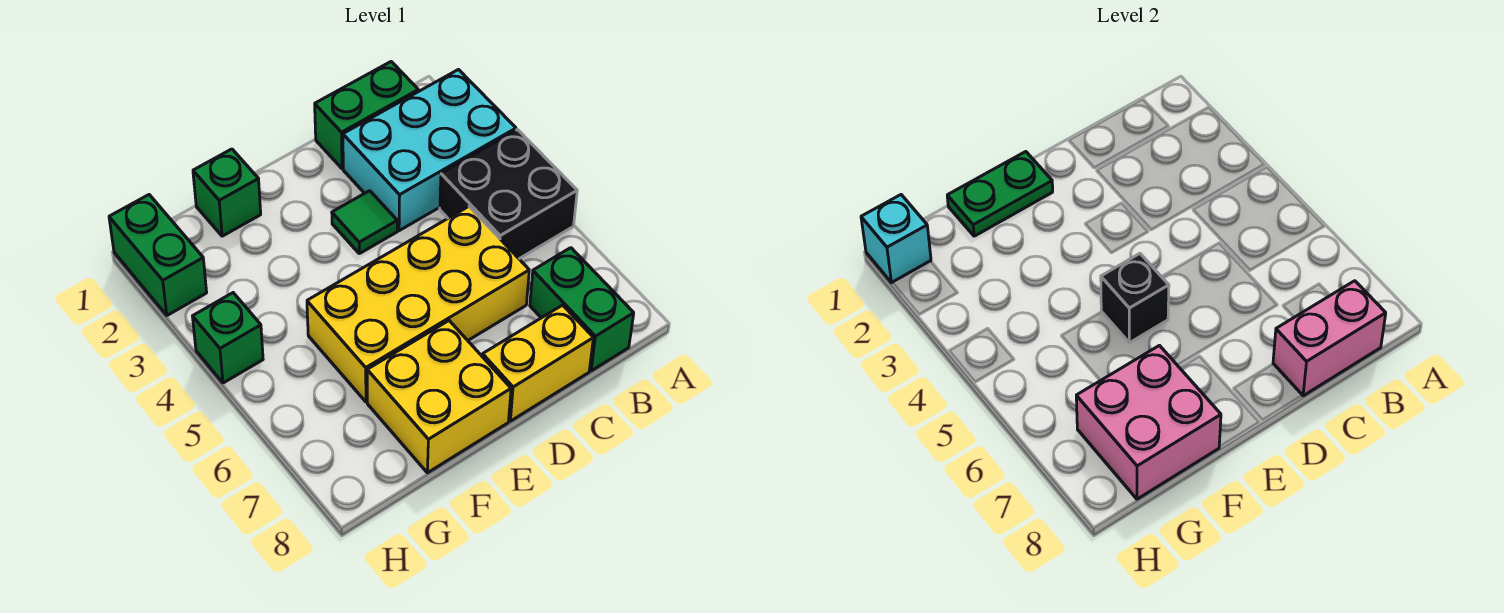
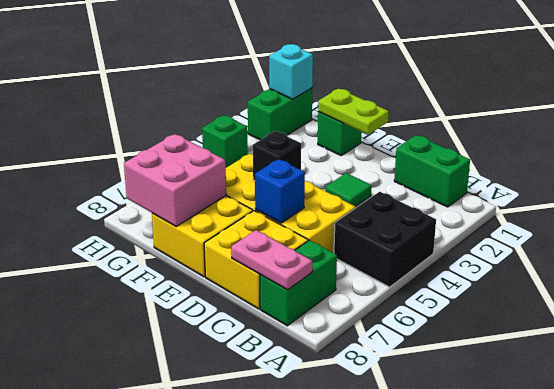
cyan brick A2:C3 level 1 -> none
pink brick B8:C8 level 2 -> pink plate B8:C8 level 2
yellow brick C8:D8 level 1 -> yellow brick C7:D8 level 1
none -> blue brick D6 level 2
green plate E1:F1 level 2 -> lime plate E1:F1 level 2

